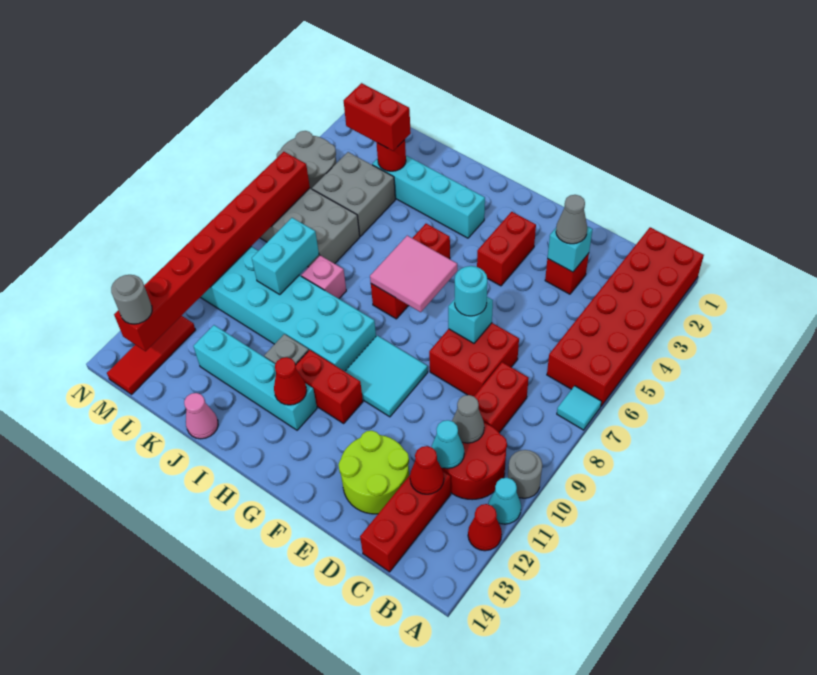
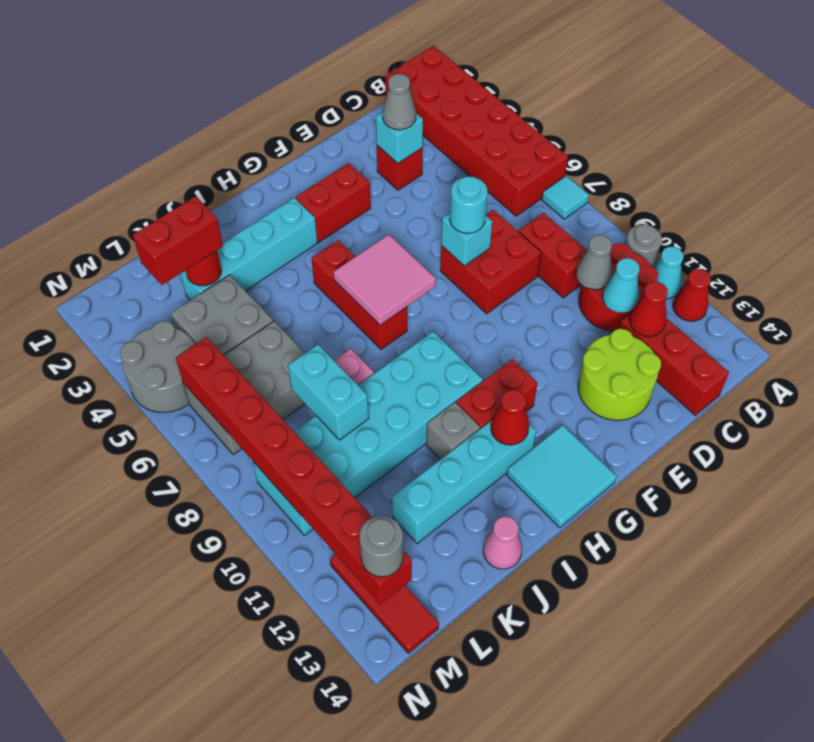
red brick F3:F4 level 1 -> red brick F3:G3 level 1
cyan tile F9:G10 level 1 -> cyan tile G13:H14 level 1

